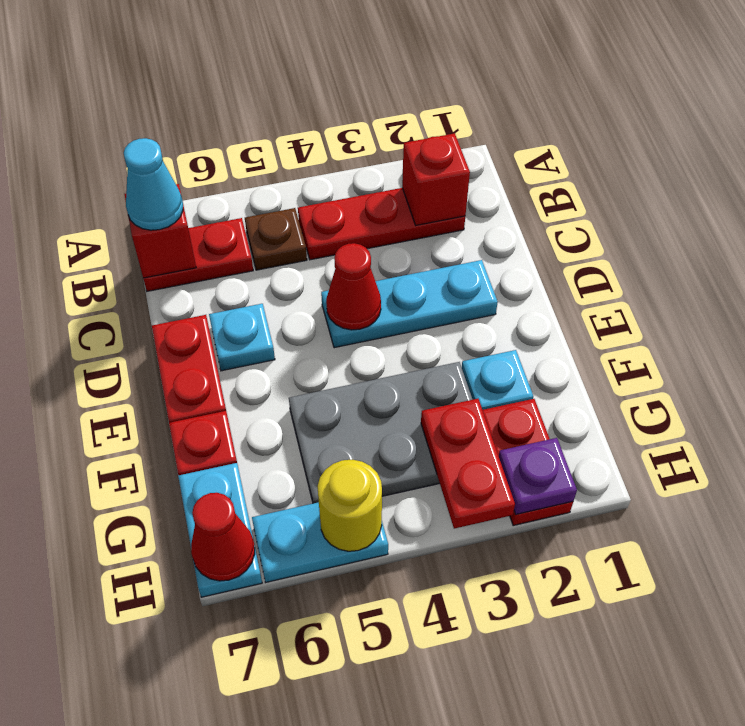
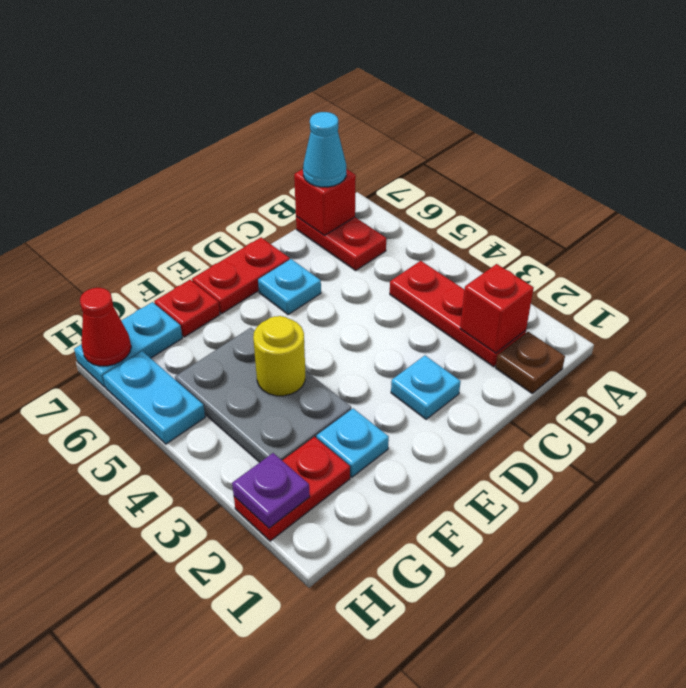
brown plate B5 level 1 -> brown plate B1 level 1
cyan plate D2:D4 level 1 -> cyan plate D2 level 1
red cone D4 level 2 -> none
red plate G3:H3 level 2 -> none
yellow round brick H5 level 2 -> yellow round brick F4 level 2

